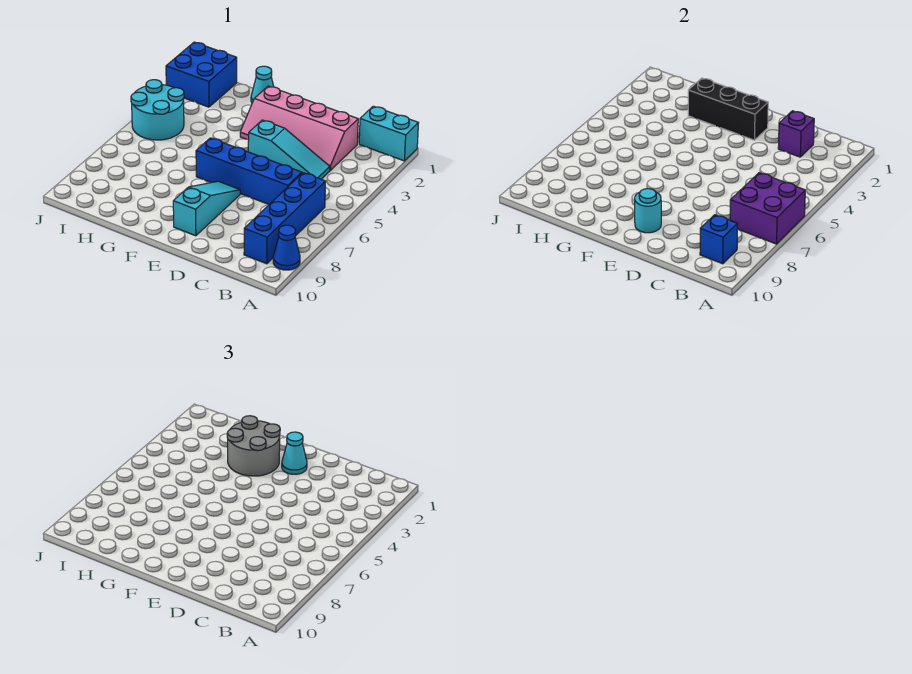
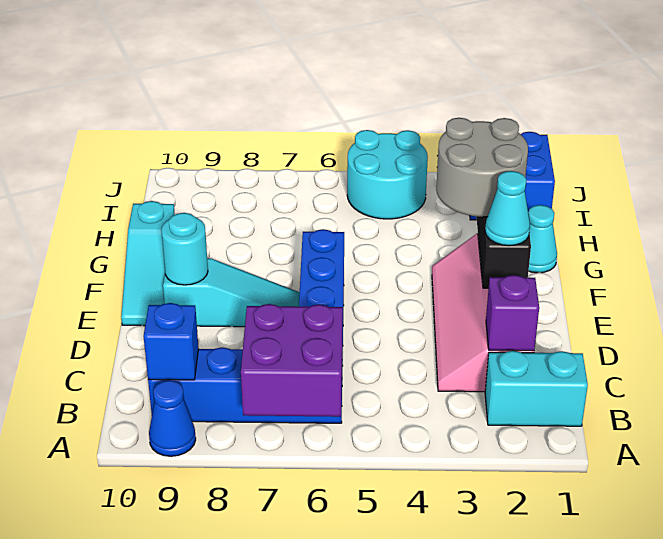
cyan brick A1:B1 level 1 -> cyan brick B1:B2 level 1
cyan slope C4:E4 level 1 top E -> cyan slope E10:G10 level 1 top G

